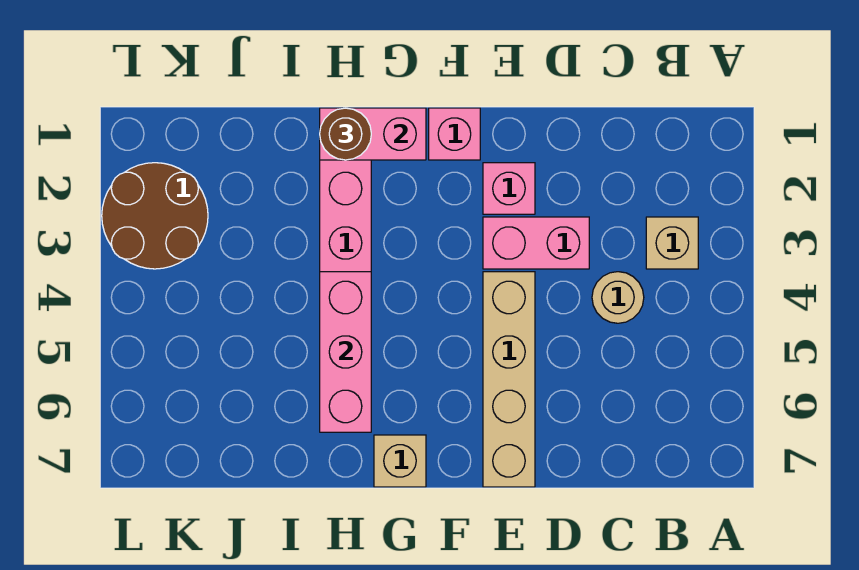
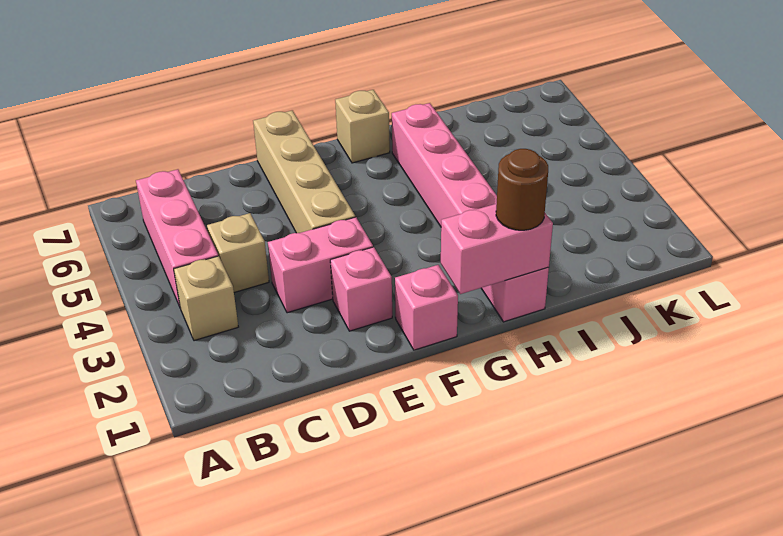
tan round brick C4 level 1 -> tan brick C4 level 1
pink brick H4:H6 level 2 -> pink brick B4:B6 level 1
brown round brick K2:L3 level 1 -> none

